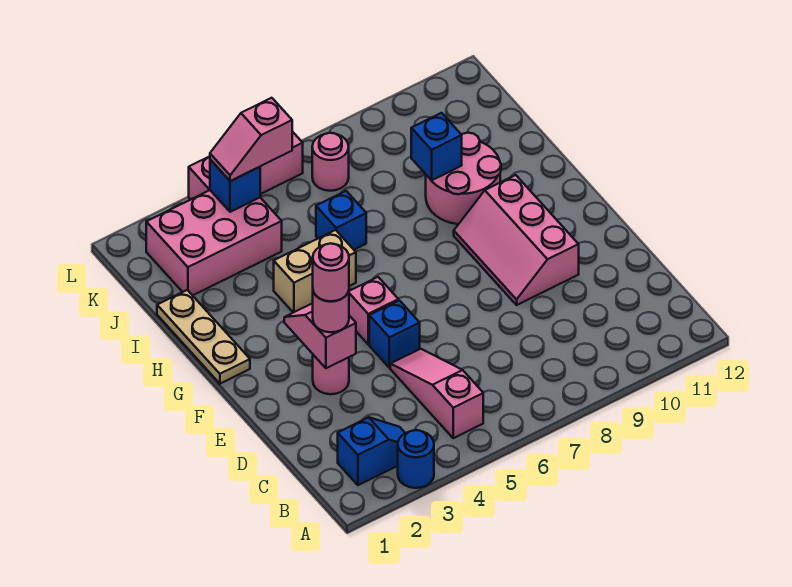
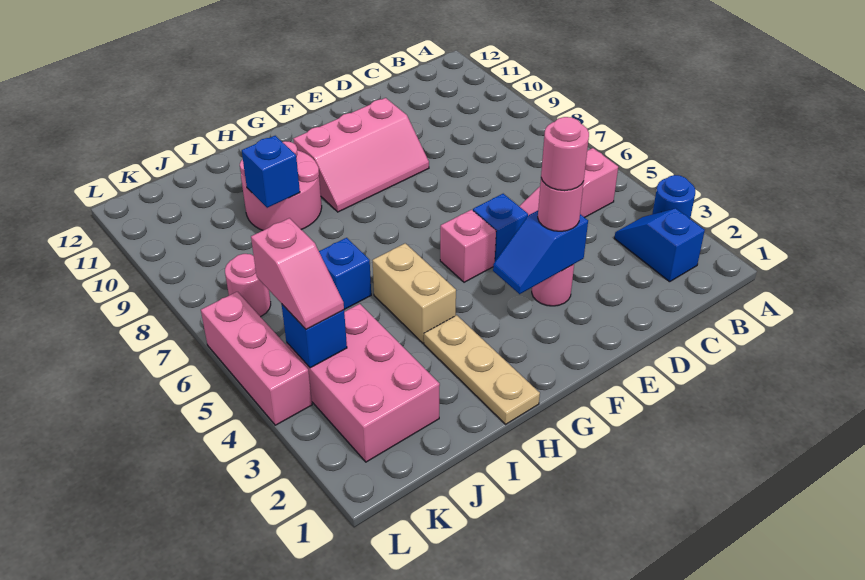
pink slope E3:F3 level 2 top E -> blue slope E3:F3 level 2 top E
tan plate G1:I1 level 1 -> tan plate H1:H3 level 1

